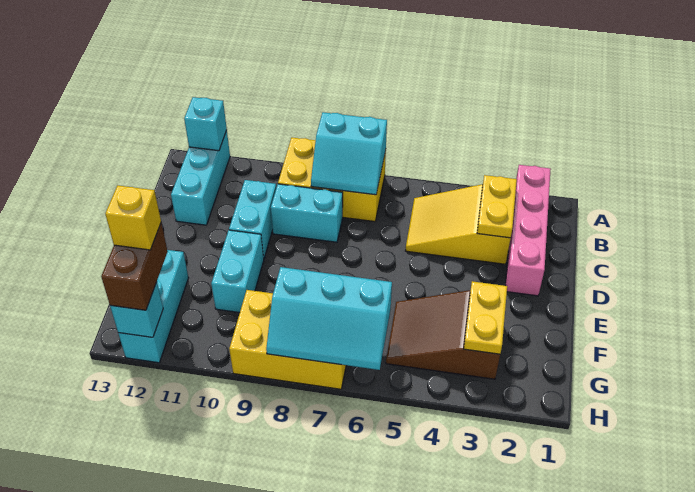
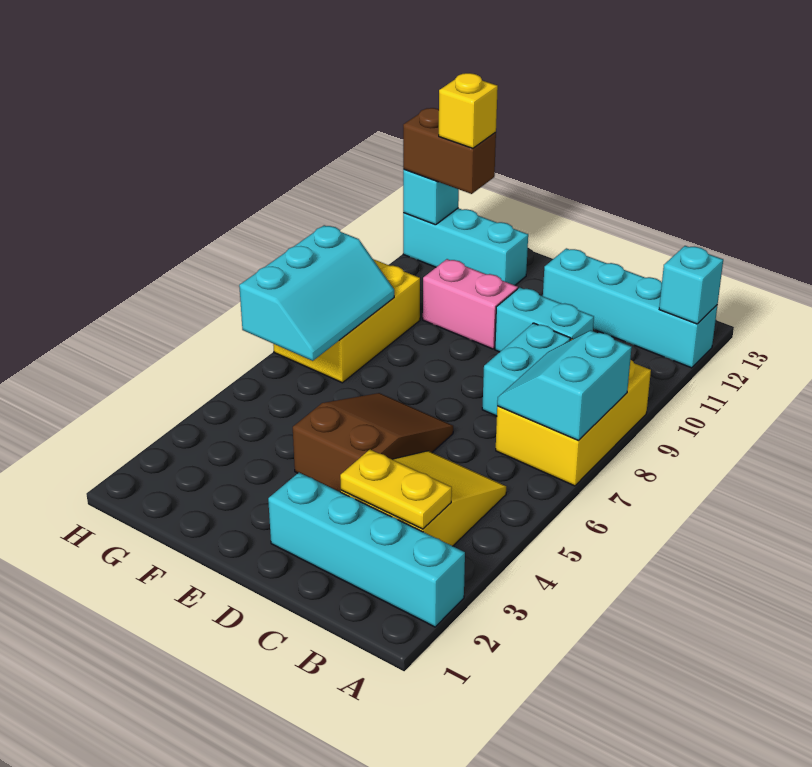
pink brick A2:D2 level 1 -> cyan brick A2:D2 level 1
cyan brick A12:C12 level 1 -> cyan brick A12:D12 level 1
cyan brick E10:F10 level 1 -> pink brick E10:F10 level 1
brown slope F3:G5 level 1 top 3 -> brown slope D4:E6 level 1 top 4
yellow plate F3:G3 level 2 -> none
cyan slope G6:H8 level 2 top G -> cyan slope G6:H8 level 2 top H

